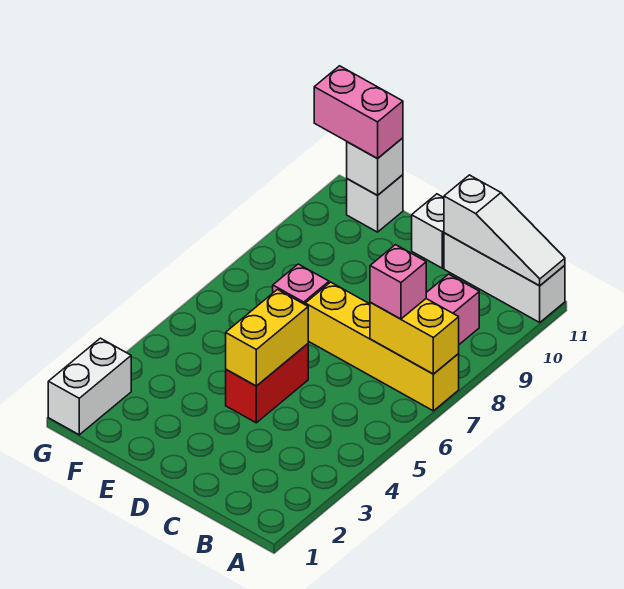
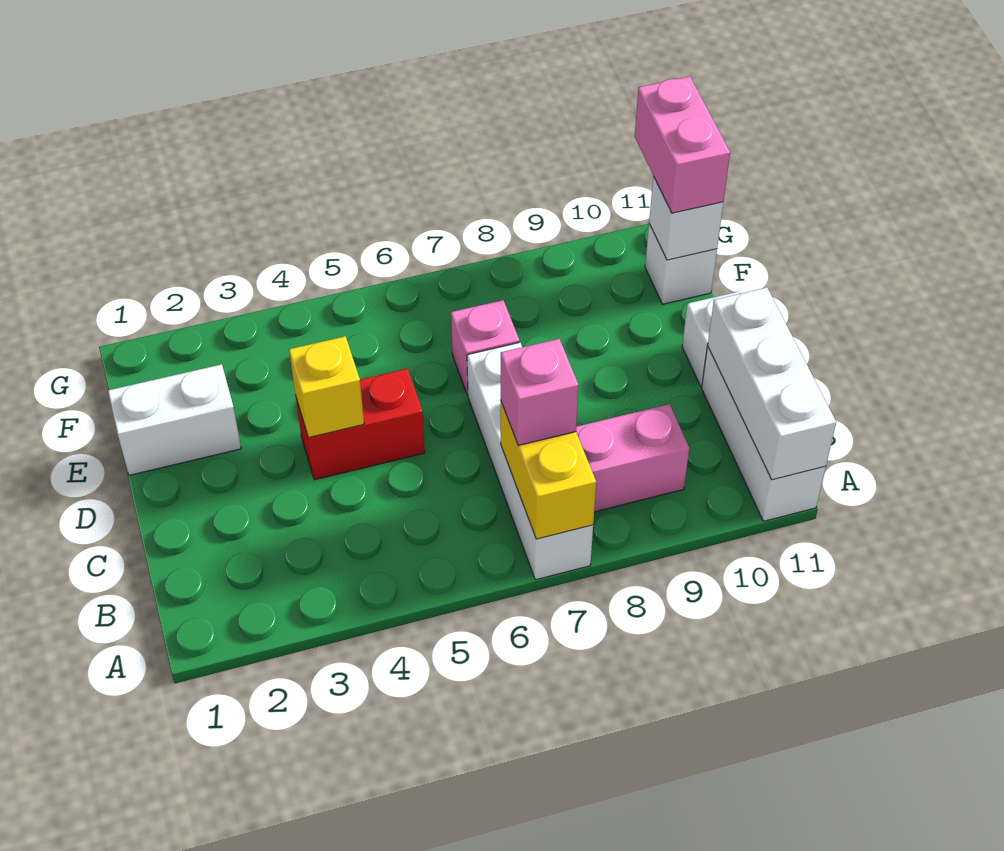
yellow brick A7:D7 level 1 -> white brick A7:D7 level 1
white slope A11:C11 level 2 top C -> white brick A11:C11 level 2
yellow brick D4:D5 level 2 -> yellow brick D4 level 2
white brick G1:G2 level 1 -> white brick E1:E2 level 1

